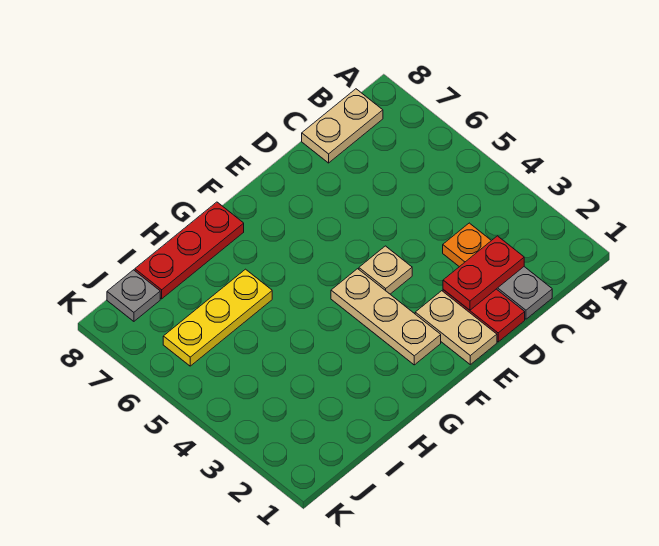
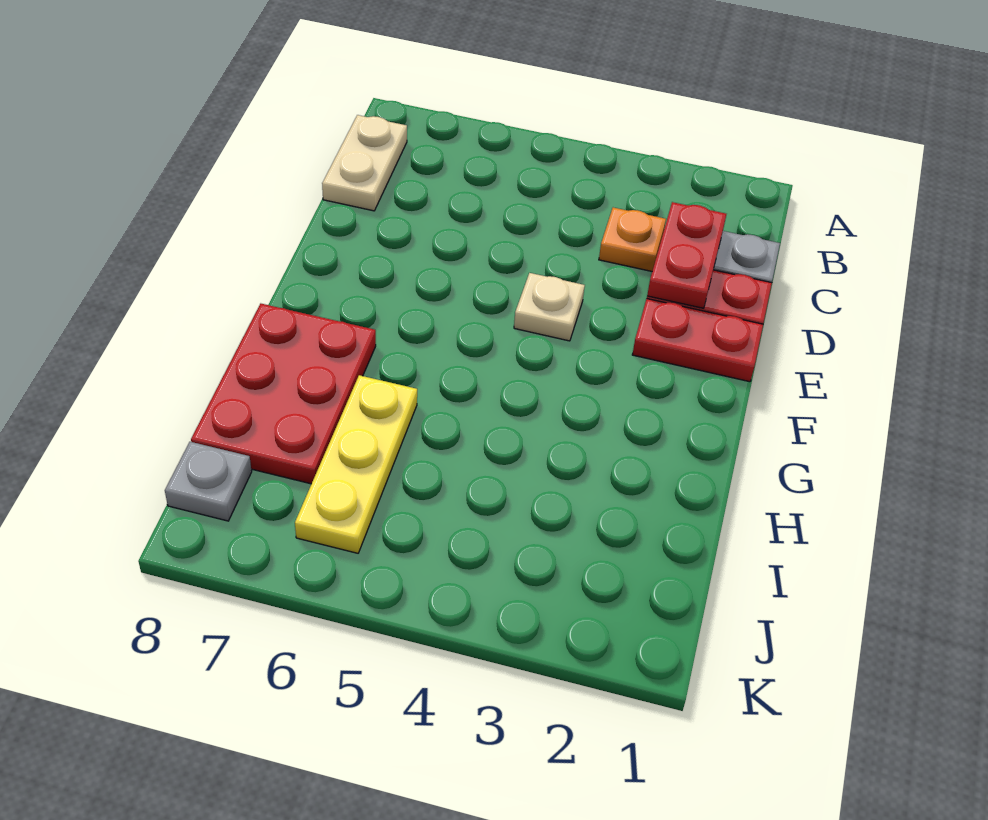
tan plate E1:E2 level 1 -> red plate E1:E2 level 1
tan plate F2:F4 level 1 -> none
red plate G8:I8 level 1 -> red plate G7:I8 level 1

